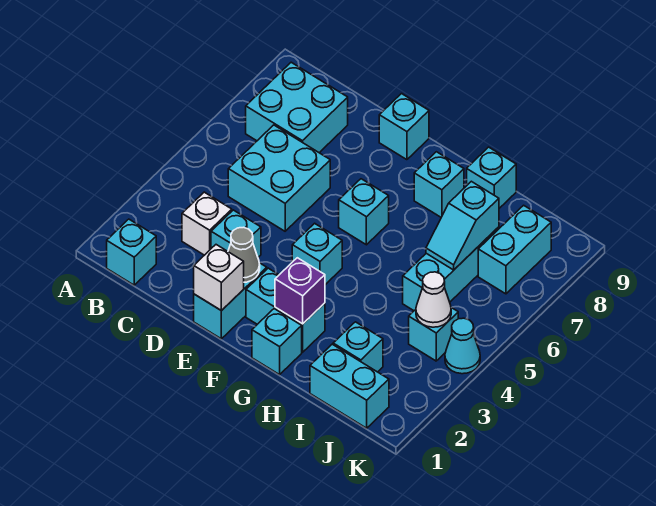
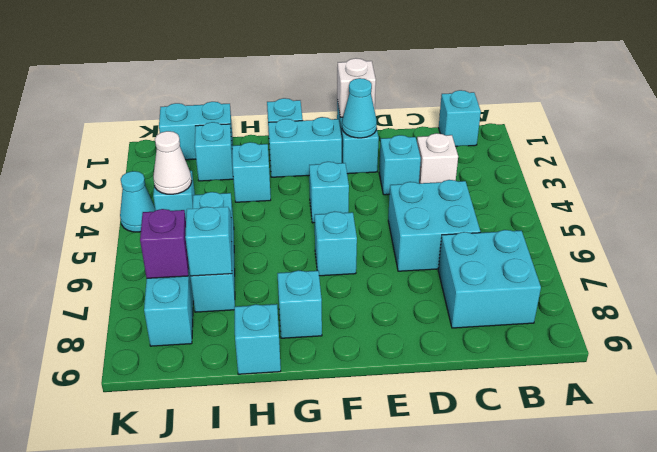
grey cone E2 level 2 -> cyan cone E2 level 2
cyan brick E9 level 1 -> cyan brick H3 level 1
purple brick G2 level 2 -> purple brick J7 level 2

